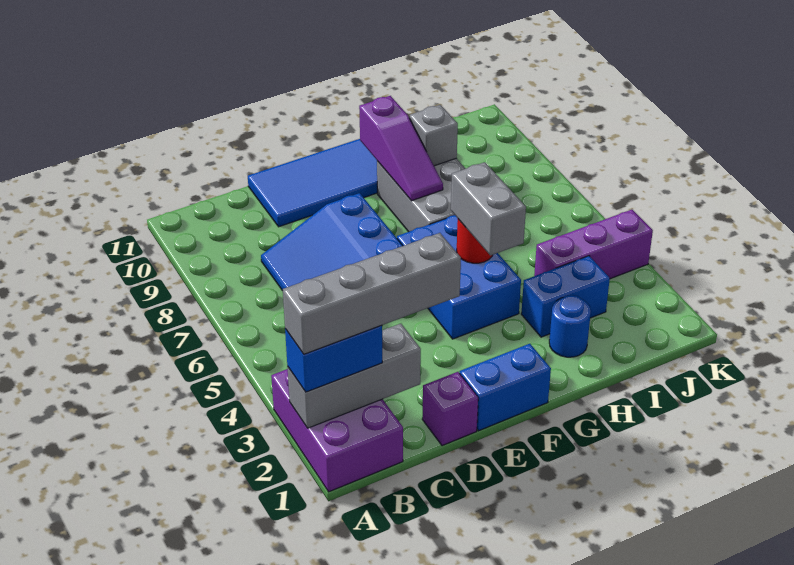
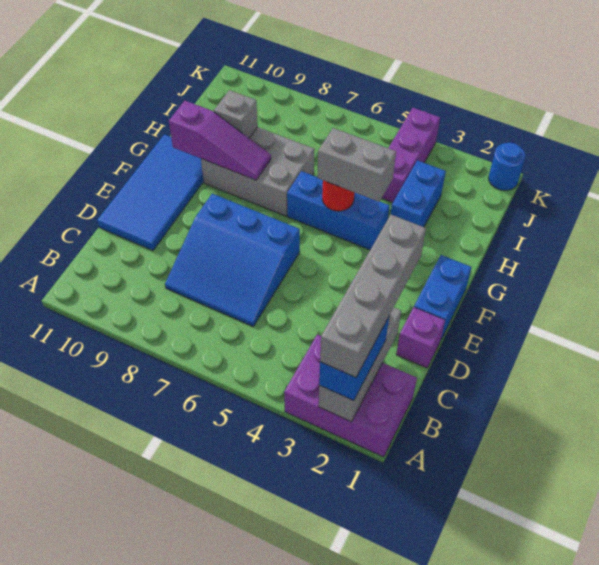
blue brick F4:G6 level 1 -> blue brick G4:G6 level 1
blue round brick H2 level 1 -> blue round brick K1 level 1

